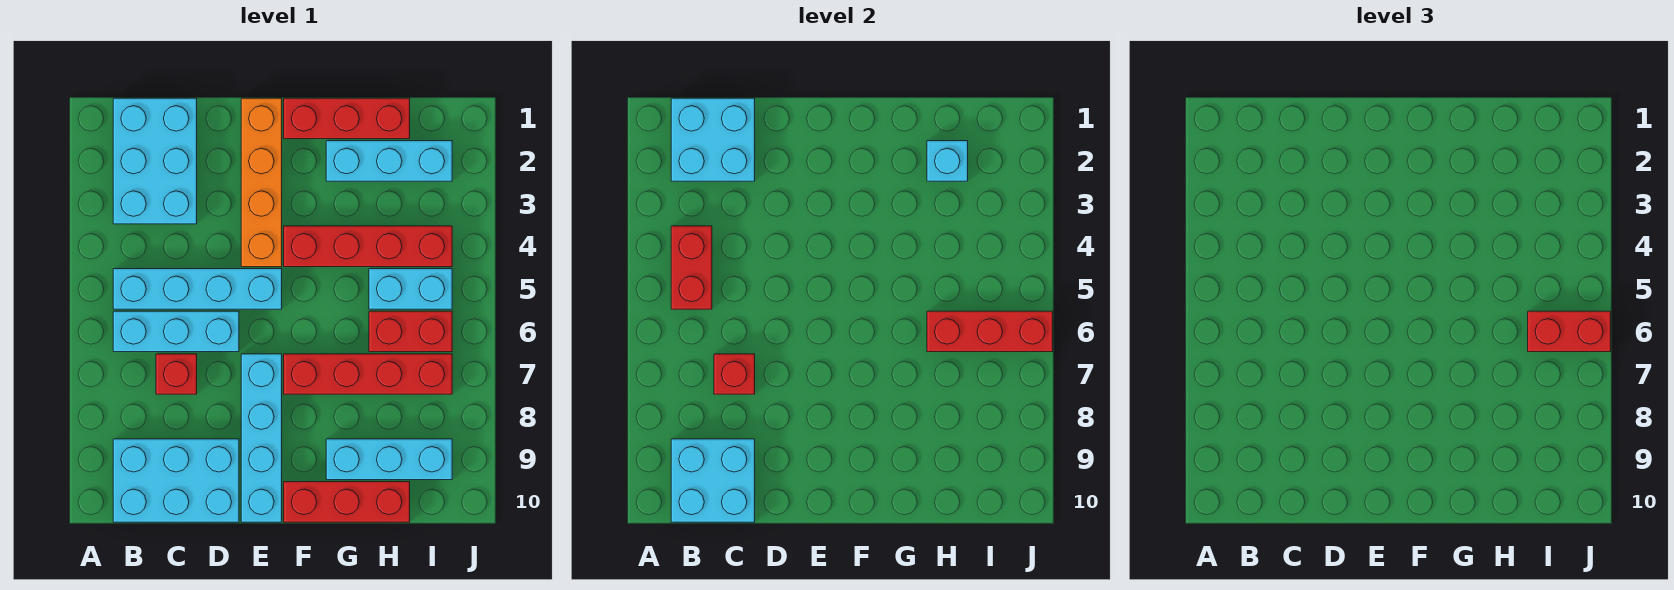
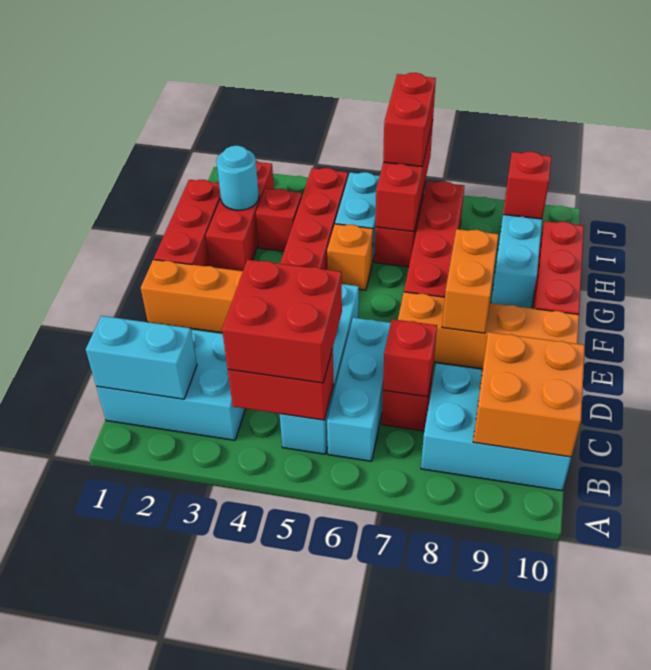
cyan brick B1:C2 level 2 -> cyan brick B1:B2 level 2
none -> red brick B4:C5 level 3
cyan brick B9:D10 level 1 -> cyan brick B8:C10 level 1
cyan brick B9:C10 level 2 -> orange brick B9:C10 level 2
cyan brick E7:E10 level 1 -> orange brick E7:E10 level 1
none -> orange brick E8:F8 level 2
cyan brick G2:I2 level 1 -> red brick G2:I2 level 1
none -> orange brick G5 level 1
cyan brick H2 level 2 -> cyan round brick H2 level 2
none -> red brick H3 level 1
none -> red brick I9 level 2

